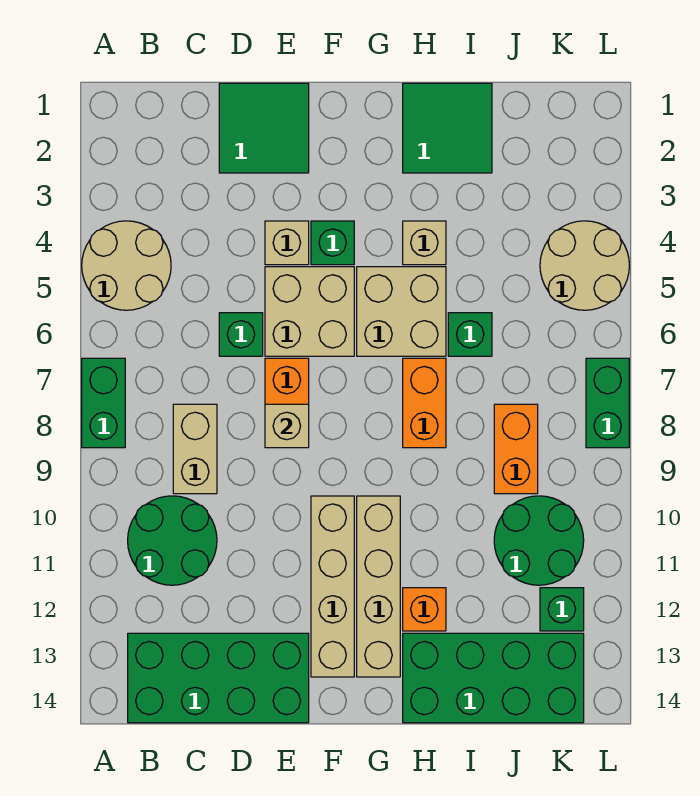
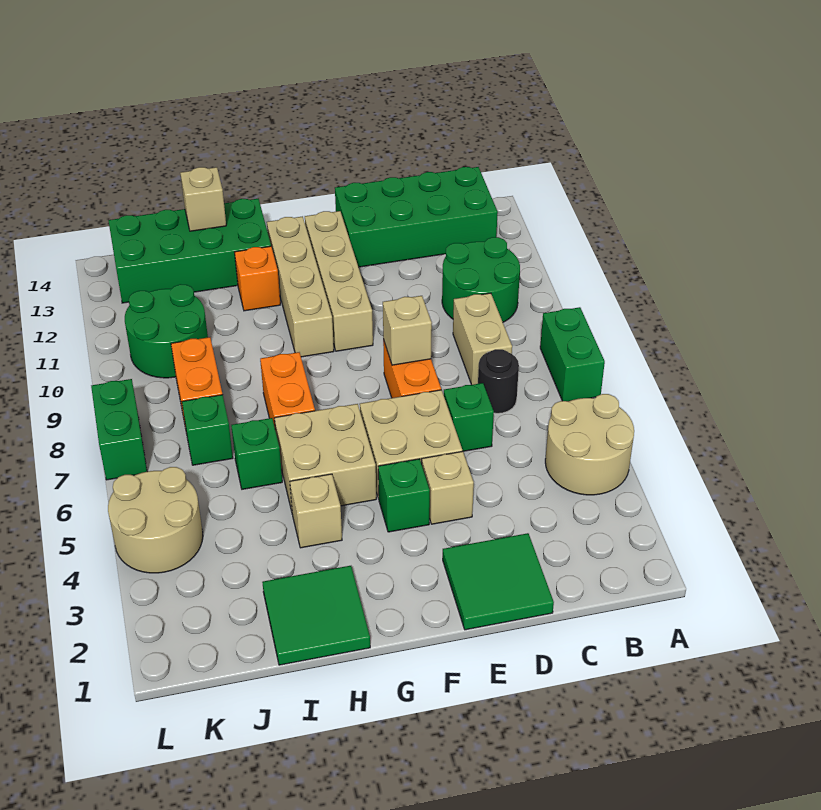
none -> black round brick C7 level 1
none -> tan brick I14 level 2
green brick K12 level 1 -> green brick J7 level 1

